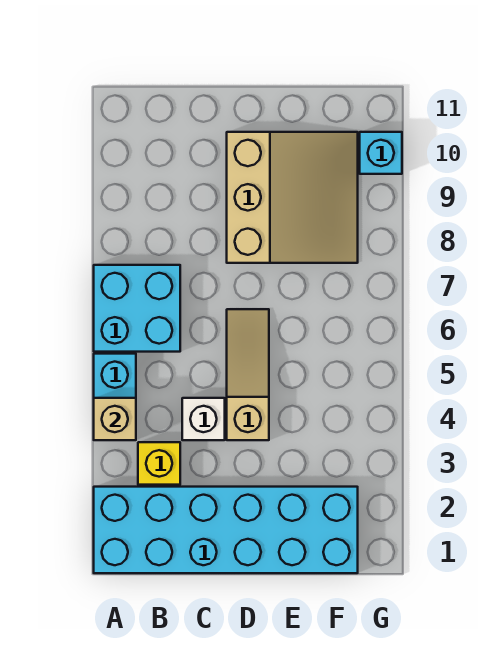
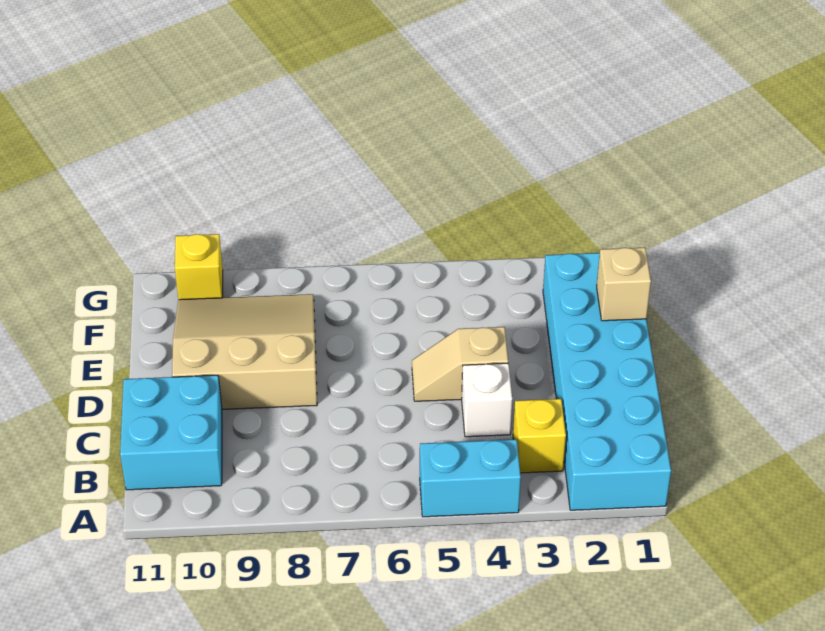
tan brick A4 level 2 -> tan brick E1 level 2
cyan brick A6:B7 level 1 -> cyan brick B10:C11 level 1
tan slope D4:D6 level 1 top 4 -> tan slope D4:D5 level 1 top 4
cyan brick G10 level 1 -> yellow brick G10 level 1

